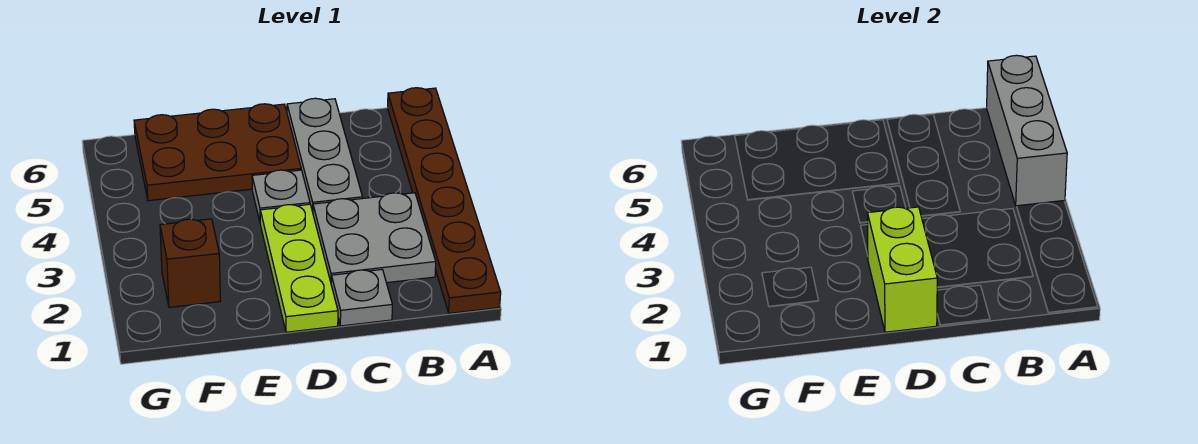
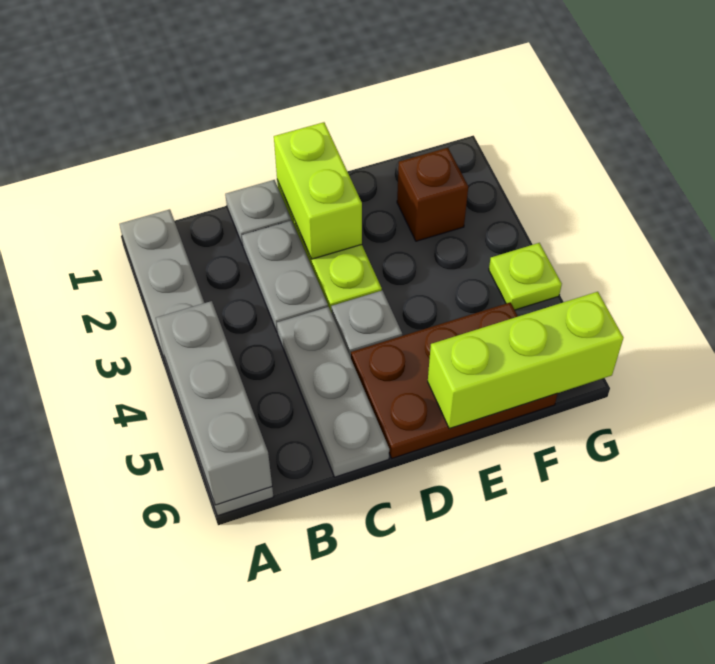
brown plate A1:A6 level 1 -> grey plate A1:A6 level 1
grey plate B2:C3 level 1 -> grey plate C2:C3 level 1
none -> lime brick E6:G6 level 2
none -> lime plate G4 level 1

